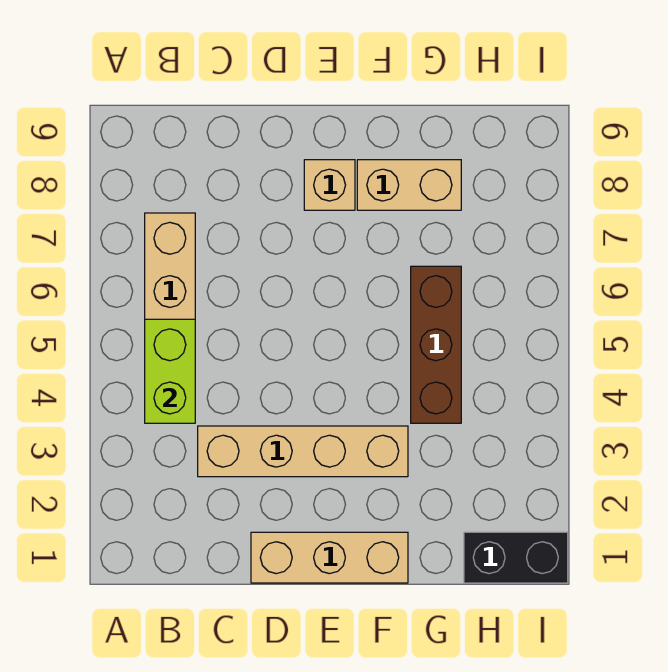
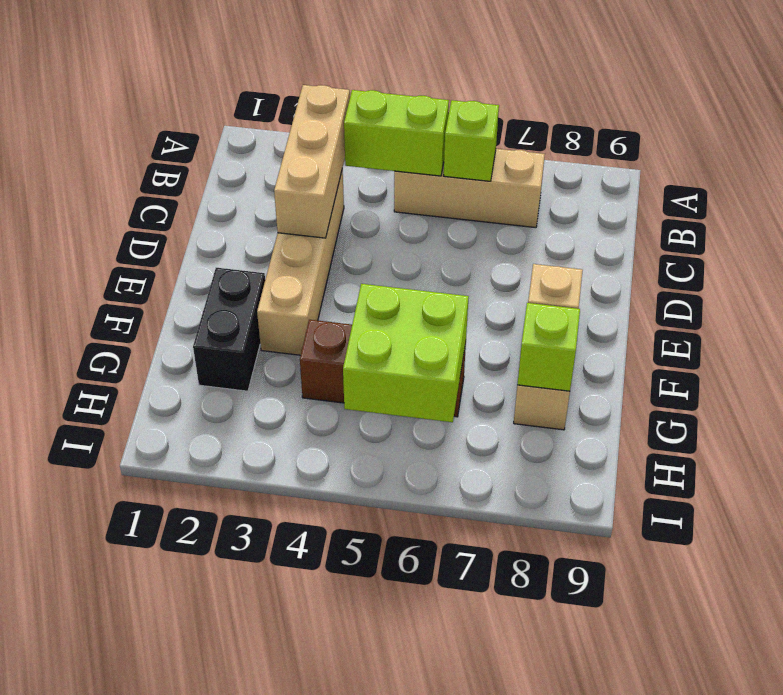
none -> lime brick B6 level 2
tan brick D1:F1 level 1 -> tan brick B3:D3 level 2
none -> lime brick G5:H6 level 2
none -> lime brick G8 level 2
black brick H1:I1 level 1 -> black brick F2:G2 level 1

